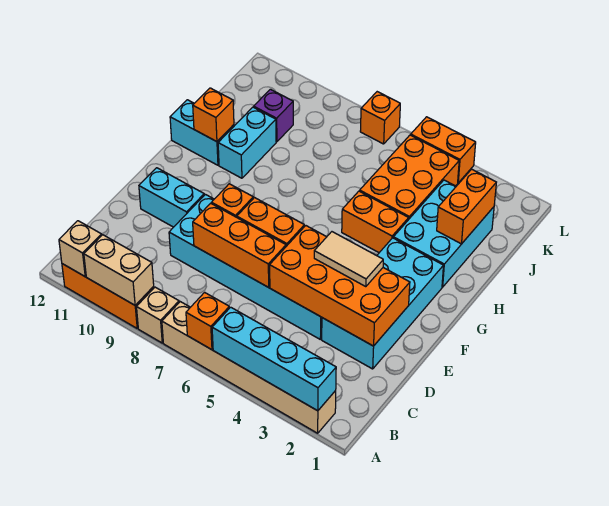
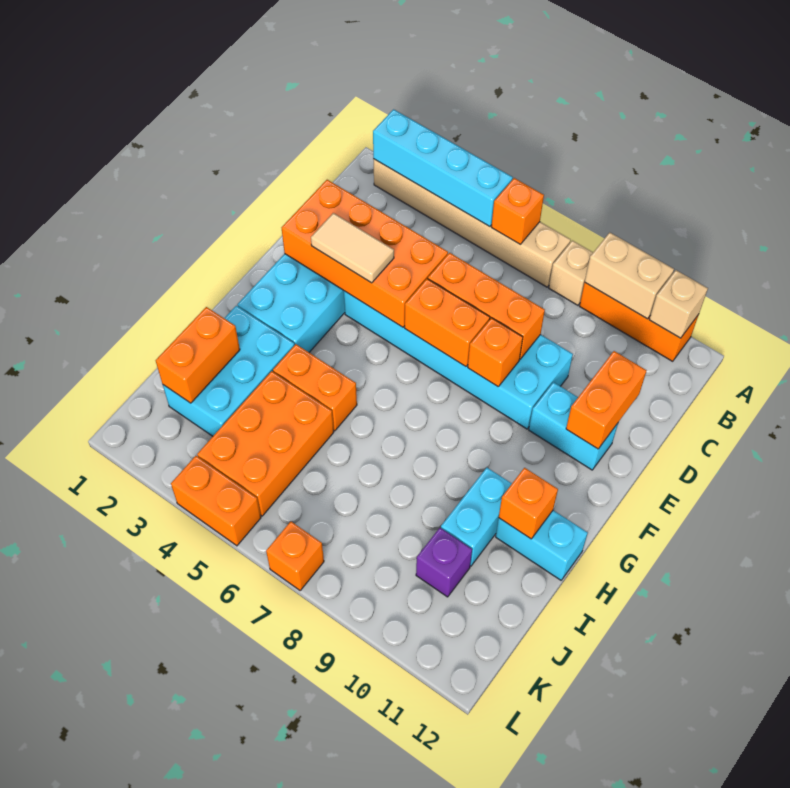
none -> orange brick D11:E11 level 2

